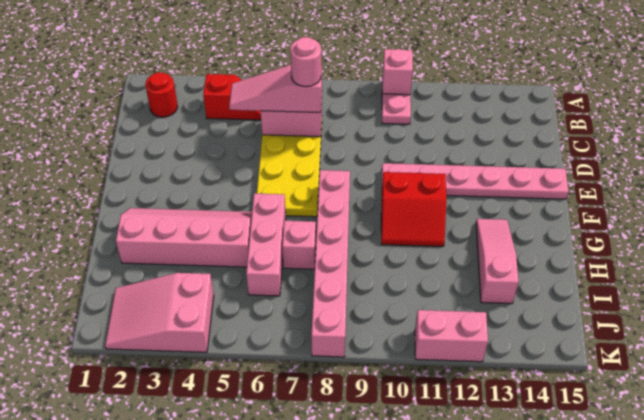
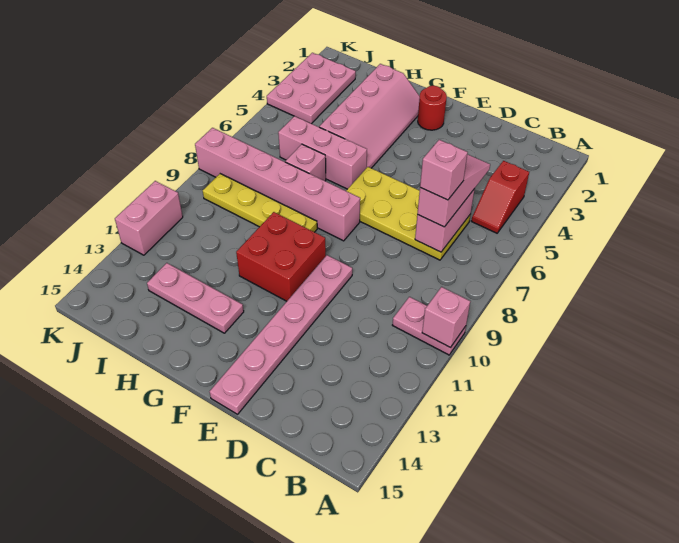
red round brick B2 level 1 -> red round brick F2 level 1
pink round brick C7 level 4 -> pink brick C7 level 4
red slope F10:G11 level 1 top F -> red brick F10:G11 level 1
none -> yellow plate G9:J9 level 1
pink slope G13:I13 level 1 top I -> pink plate G13:I13 level 1
pink slope J2:K4 level 1 top 4 -> pink plate J2:K4 level 1

